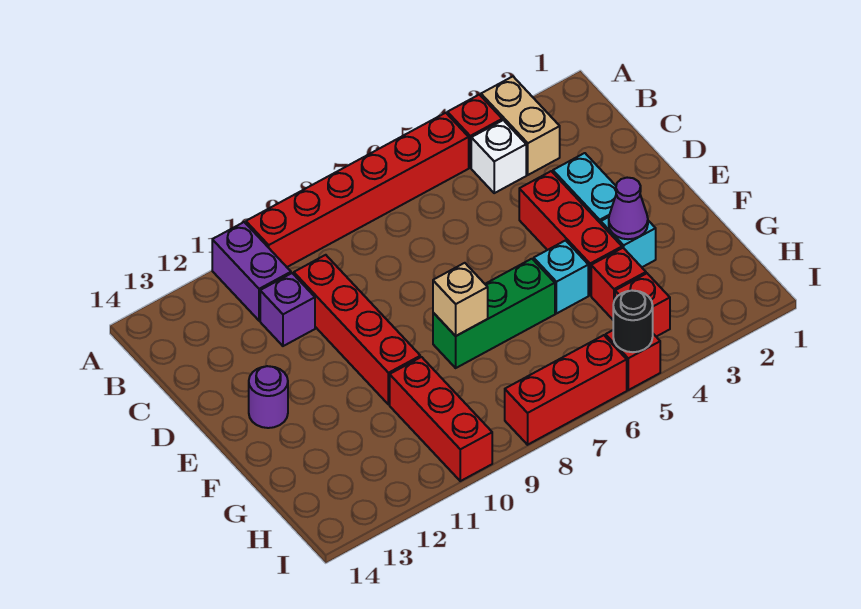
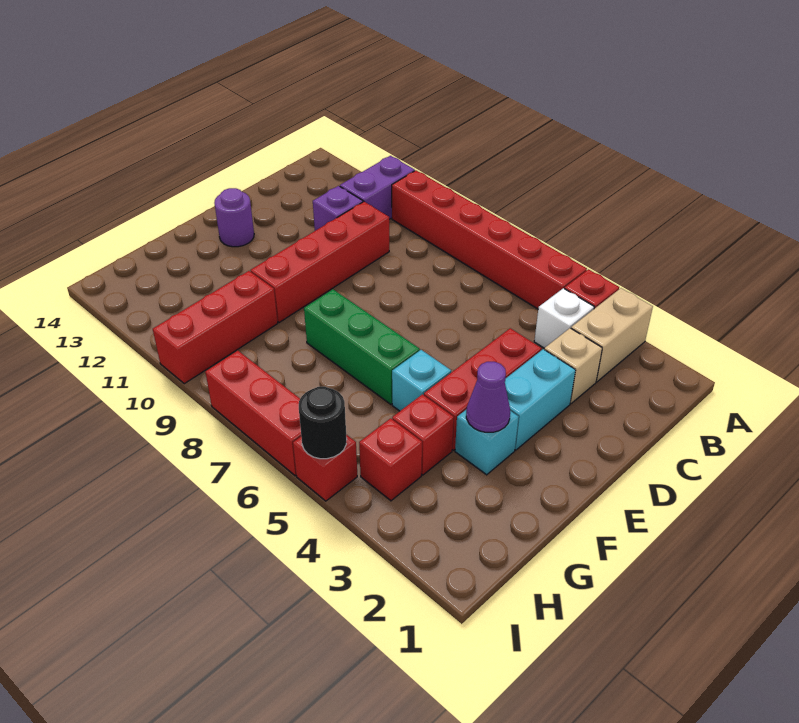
tan brick F8 level 2 -> tan brick C3 level 1

